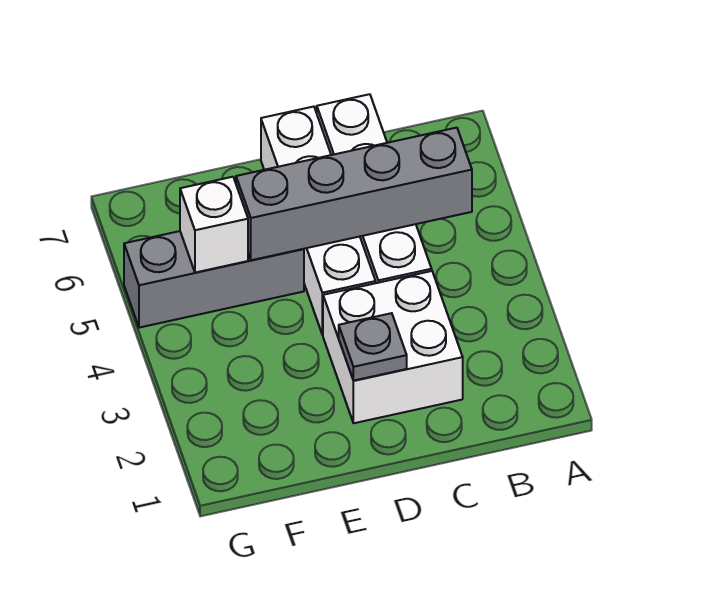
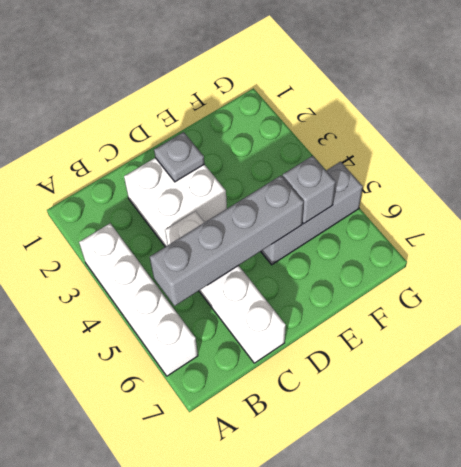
white brick D4:D7 level 1 -> white brick A3:A6 level 1
white brick F5 level 2 -> grey brick F5 level 2

